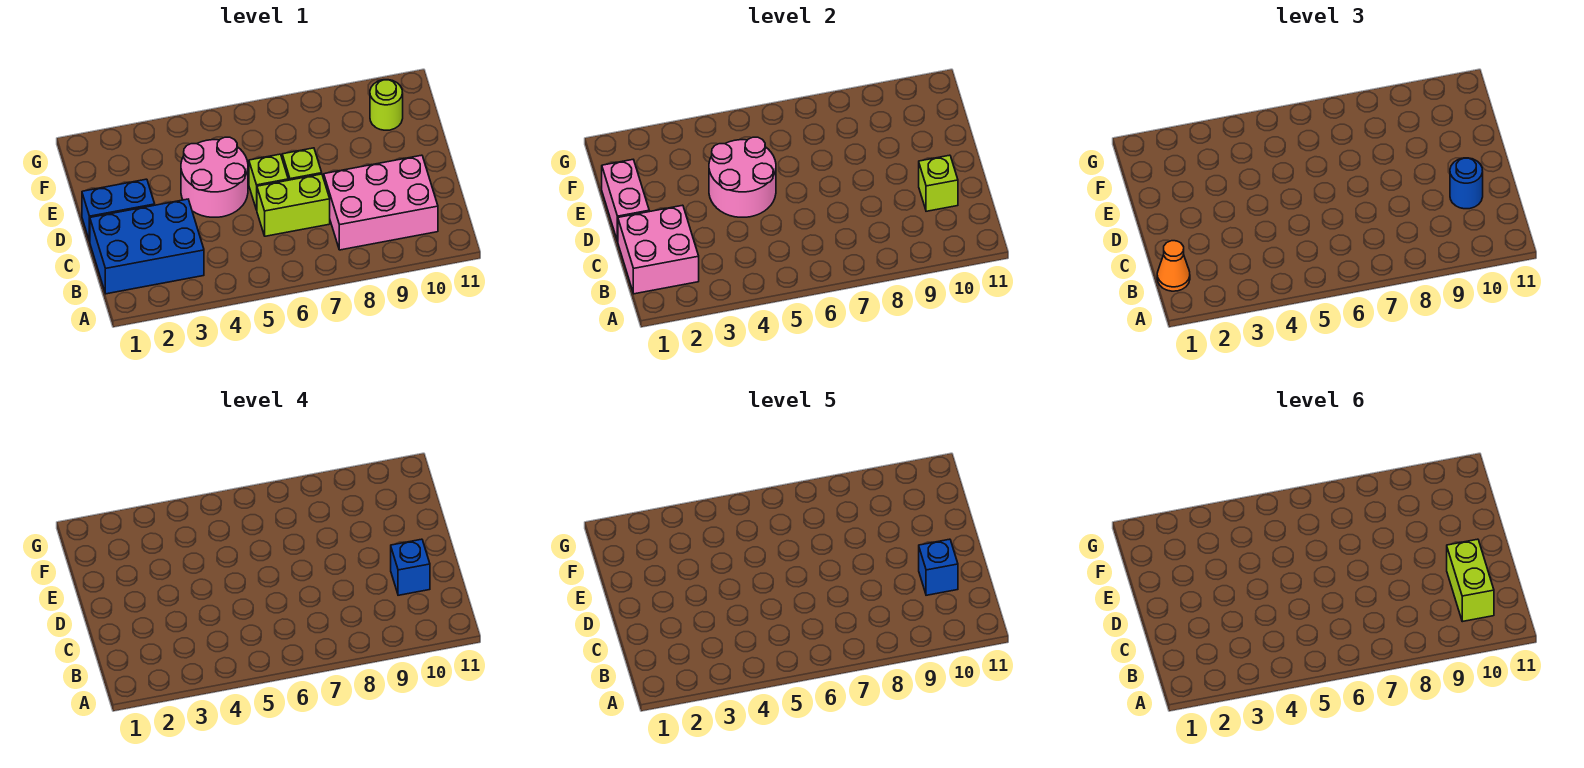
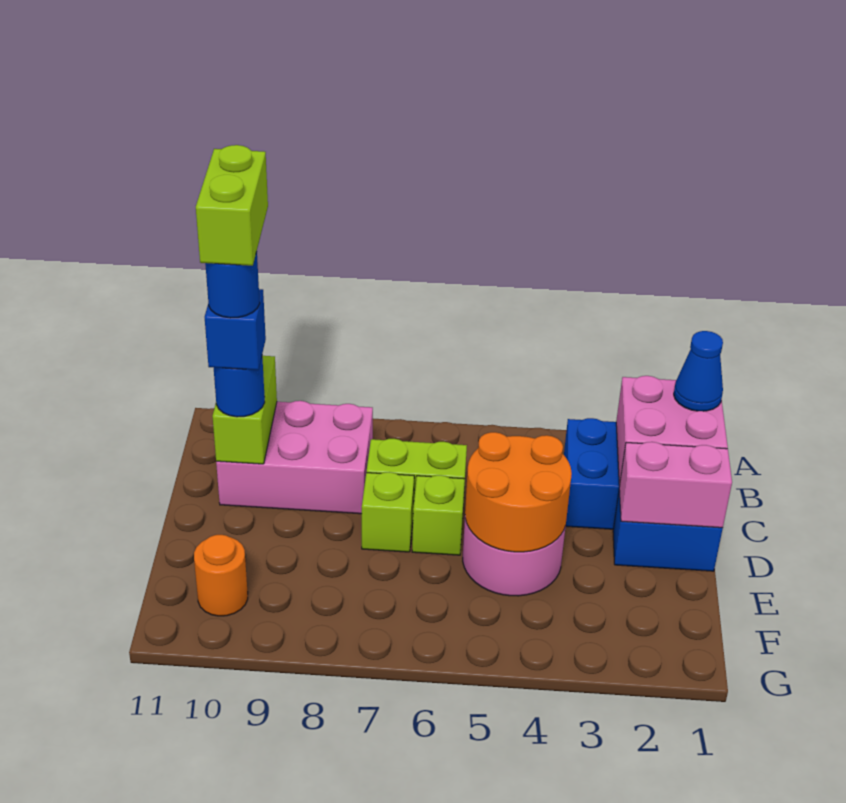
orange cone B1 level 3 -> blue cone B1 level 3
lime brick C10 level 2 -> lime brick B10:C10 level 2
blue brick C10 level 5 -> blue round brick C10 level 5
pink brick D1:E1 level 2 -> pink brick D1:D2 level 2
pink round brick D4:E5 level 2 -> orange round brick D4:E5 level 2
lime round brick F10 level 1 -> orange round brick F10 level 1

